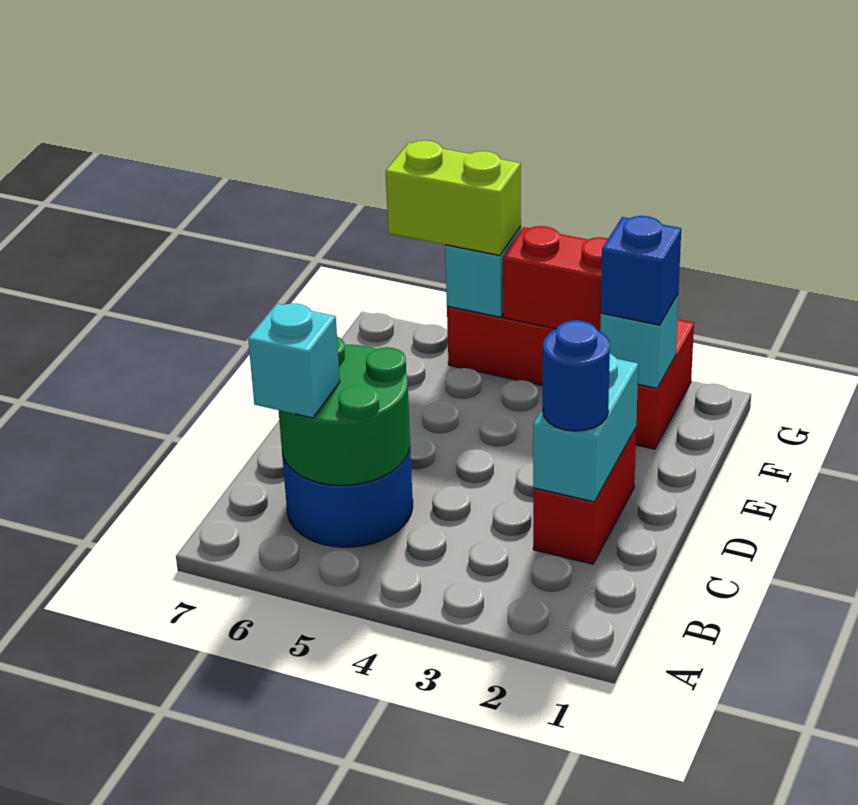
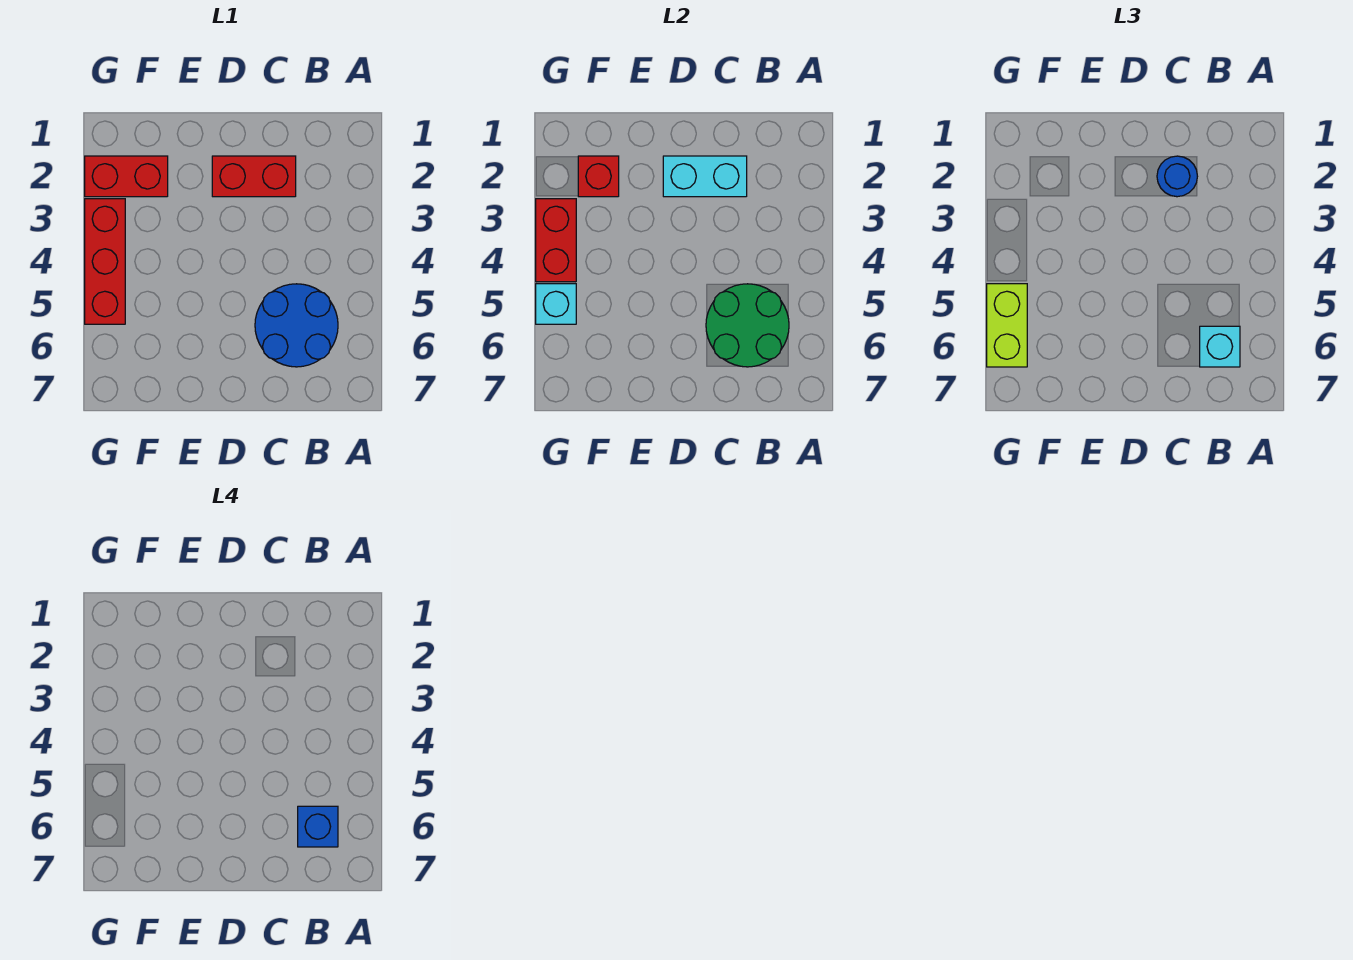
cyan brick F2 level 2 -> red brick F2 level 2
blue brick F2 level 3 -> blue brick B6 level 4

